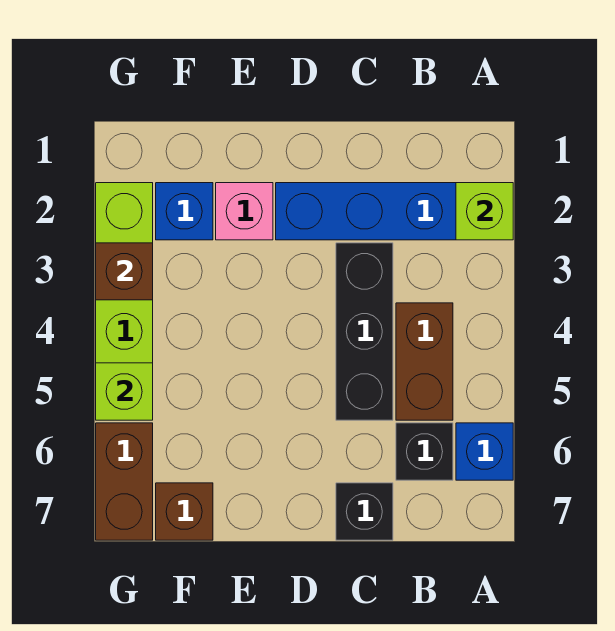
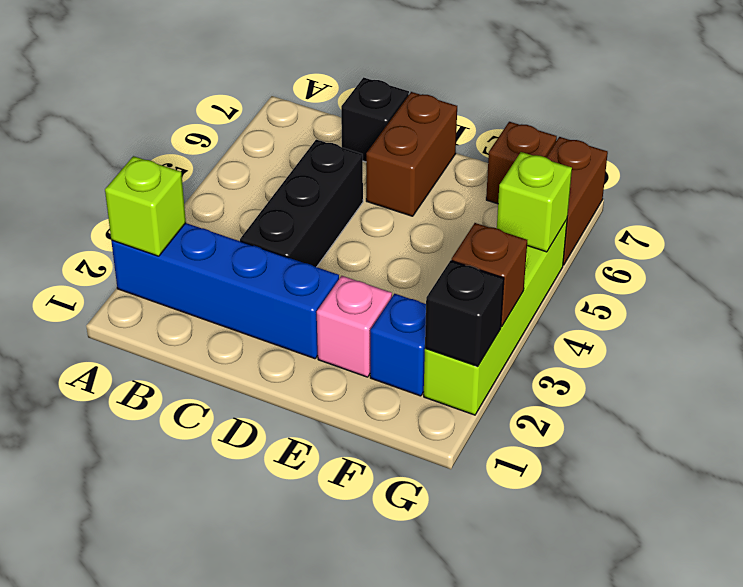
blue brick A6 level 1 -> none
brown brick B4:B5 level 1 -> brown brick D6:D7 level 1
black brick B6 level 1 -> black brick G2 level 2

